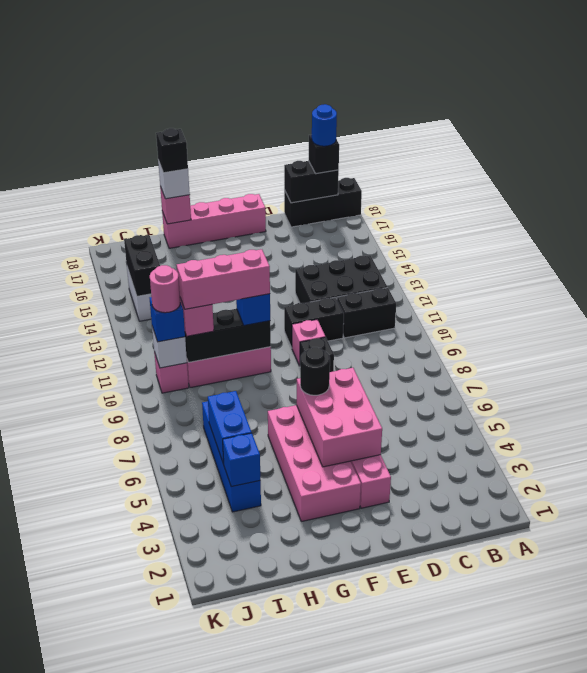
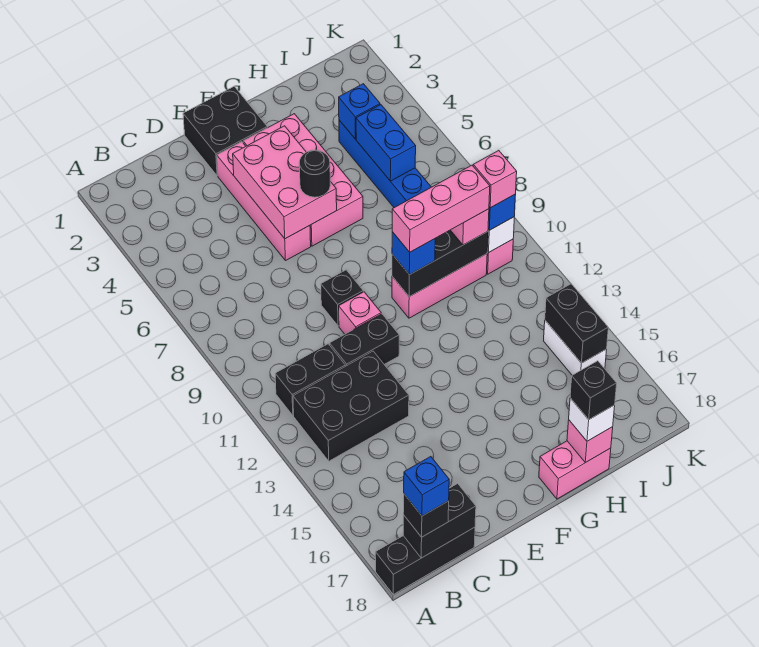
blue round brick B18 level 4 -> blue brick B18 level 4
none -> black brick E1:F2 level 1
pink brick E18:H18 level 1 -> pink brick G18:H18 level 1
pink round brick J10 level 4 -> pink brick J10 level 4

